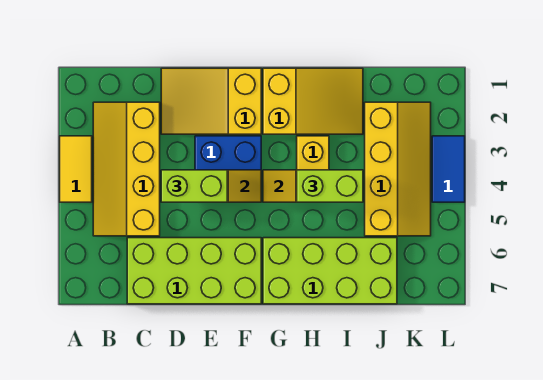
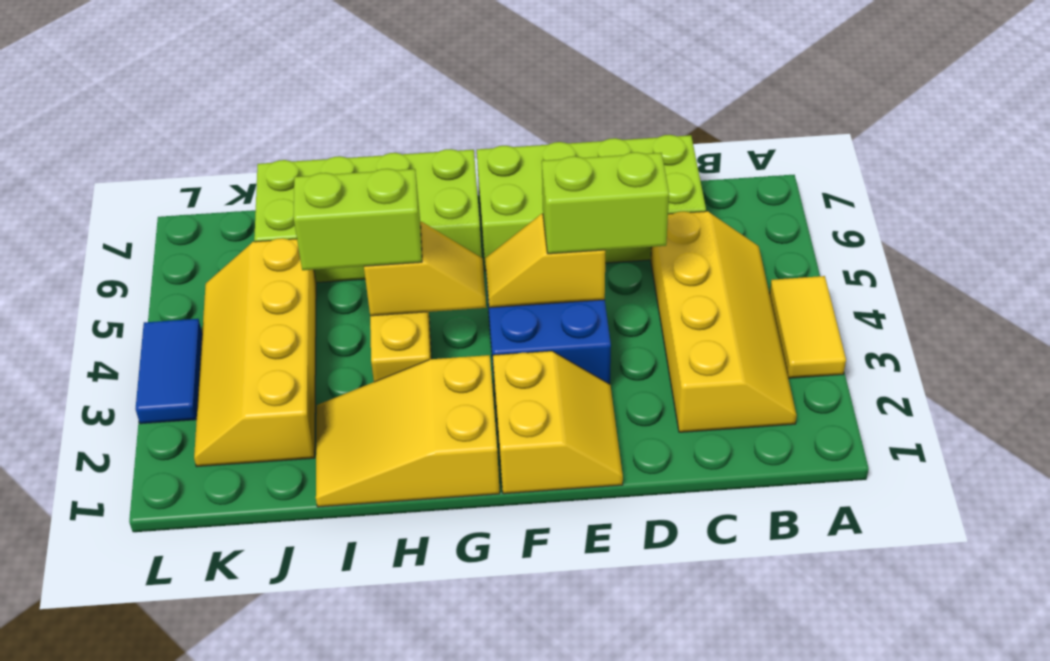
yellow slope D1:F2 level 1 top F -> yellow slope E1:F2 level 1 top F

